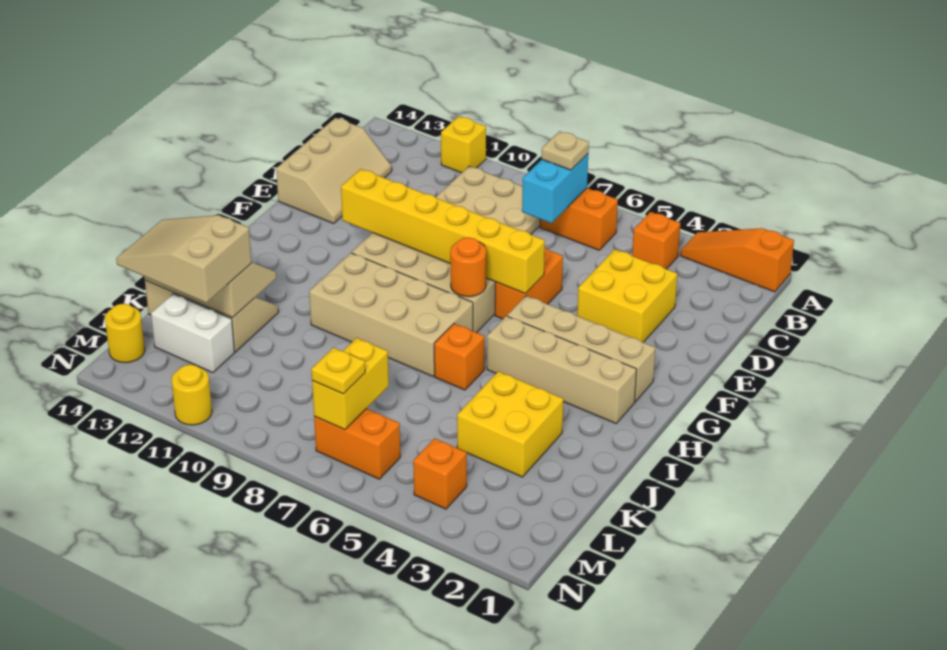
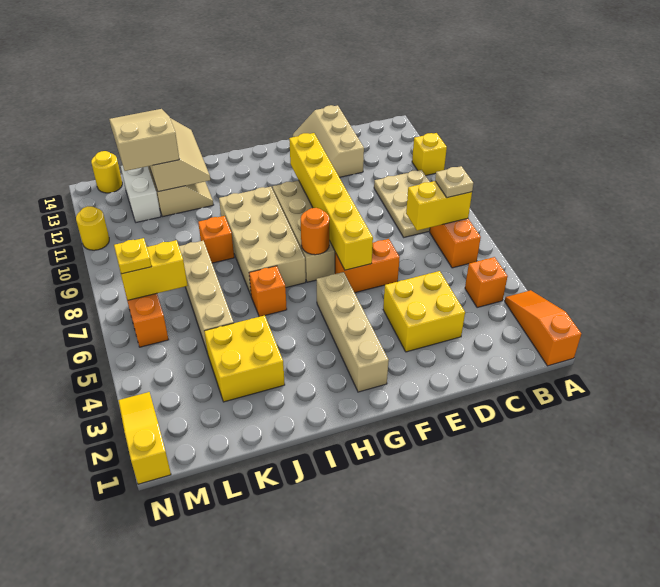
cyan brick B7:C7 level 2 -> yellow brick B7:C7 level 2
tan slope C13:E14 level 1 top 14 -> tan slope D12:E14 level 1 top D
tan brick H2:H5 level 1 -> tan brick K5:K8 level 1
orange brick M4 level 1 -> orange brick J9 level 1
none -> yellow slope N1:N3 level 1 top 1

